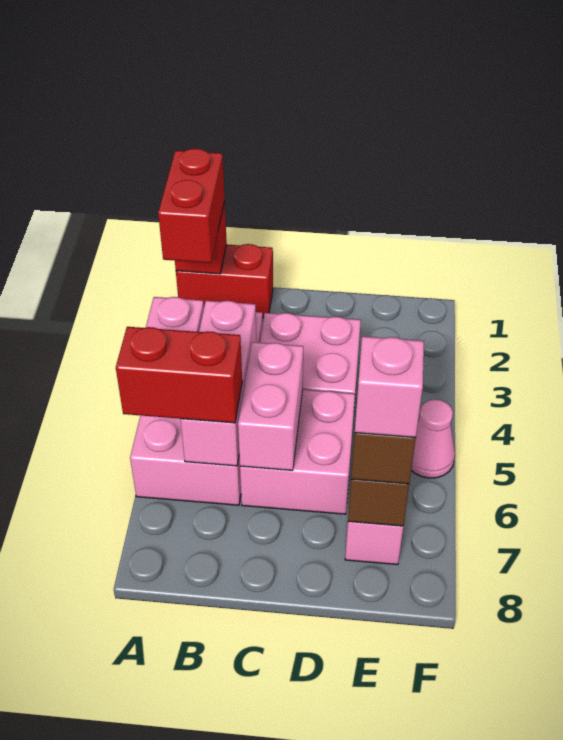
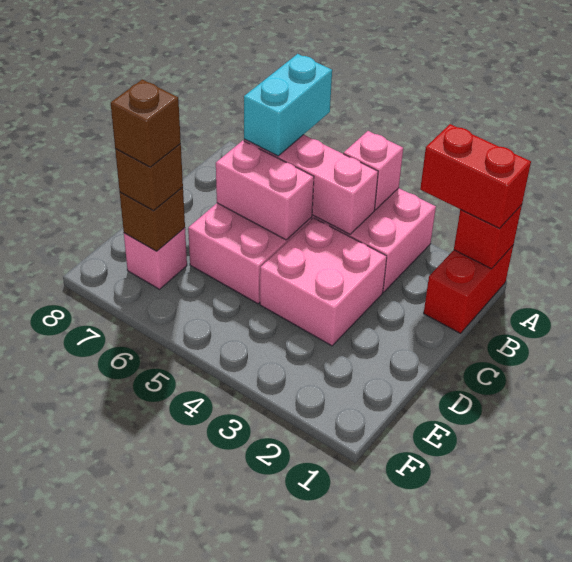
red brick A6:B6 level 3 -> cyan brick A6:B6 level 3
pink brick E7 level 4 -> brown brick E7 level 4
pink cone F5 level 1 -> none

